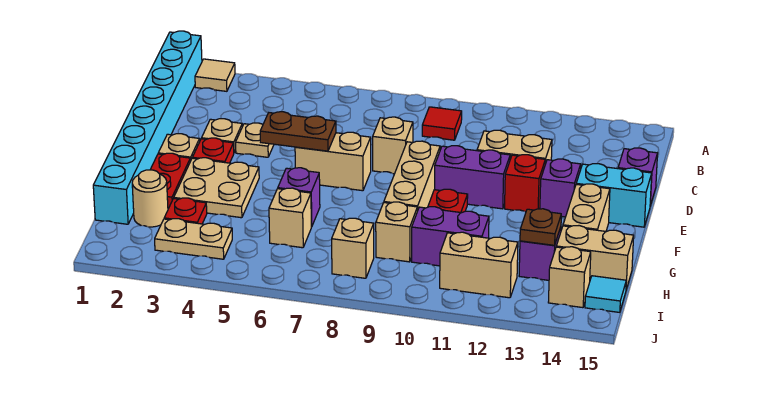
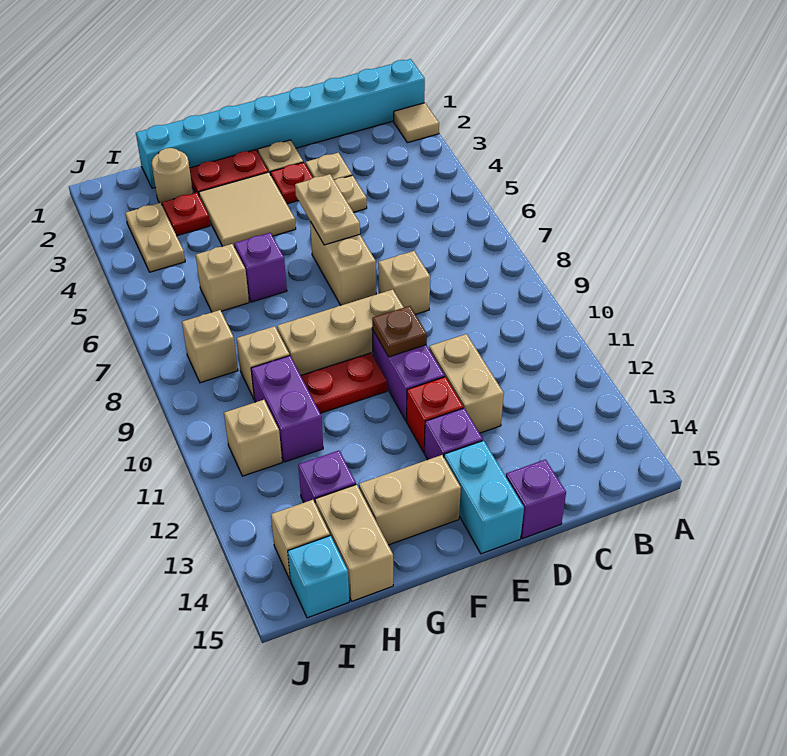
red tile B9 level 1 -> none
brown plate E5:E6 level 2 -> tan plate E5:E6 level 2
tan plate F3:G4 level 1 -> tan tile F3:G4 level 1
brown plate H13 level 2 -> brown plate E10 level 2
tan brick I11:I12 level 1 -> tan brick I11 level 1
cyan tile I15 level 1 -> cyan brick I15 level 1

